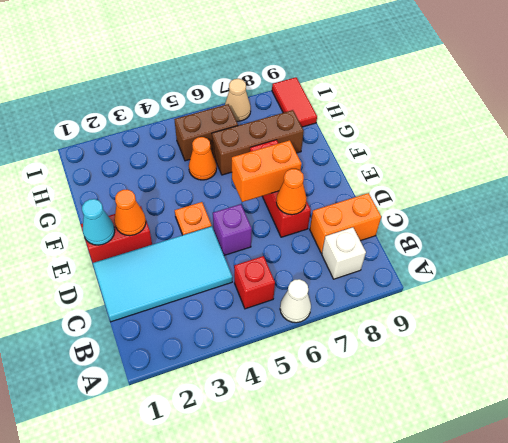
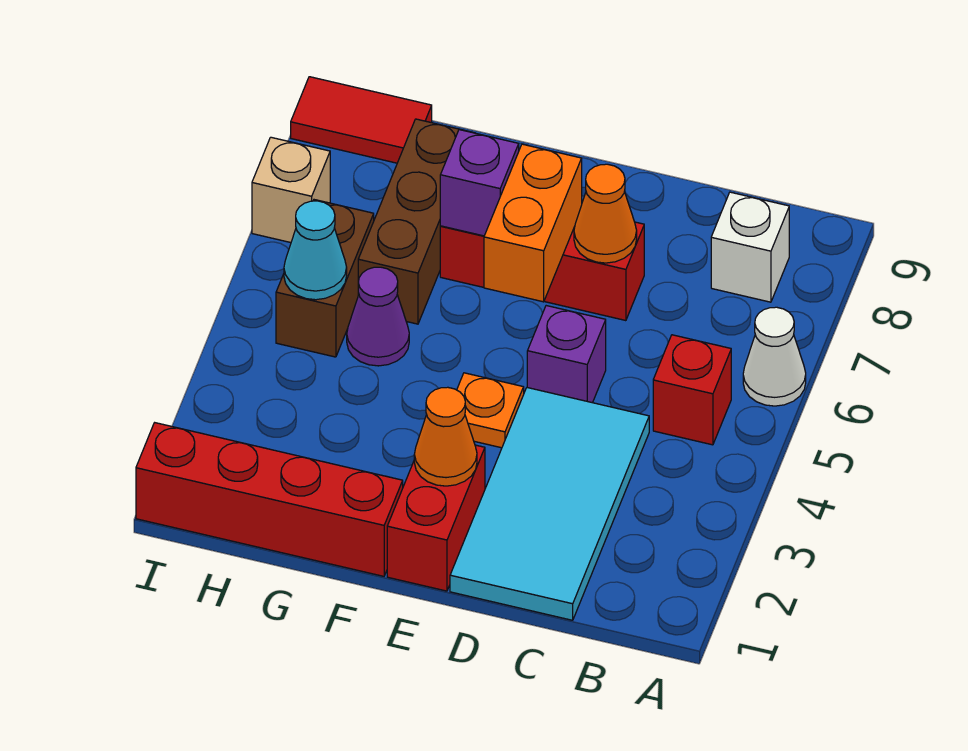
orange brick C8:C9 level 1 -> none
cyan cone E1 level 2 -> cyan cone H5 level 2
none -> red brick F1:I1 level 1
none -> purple brick F7 level 2
orange cone G5 level 1 -> purple cone G5 level 1
tan cone I7 level 1 -> tan brick I7 level 1

